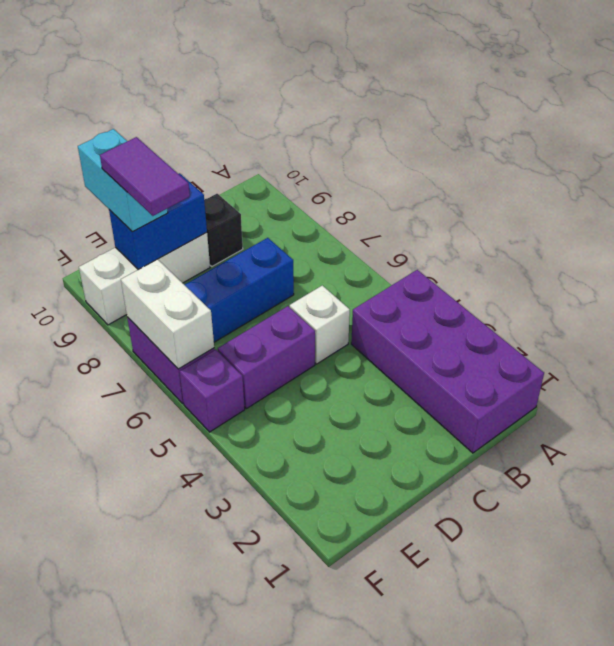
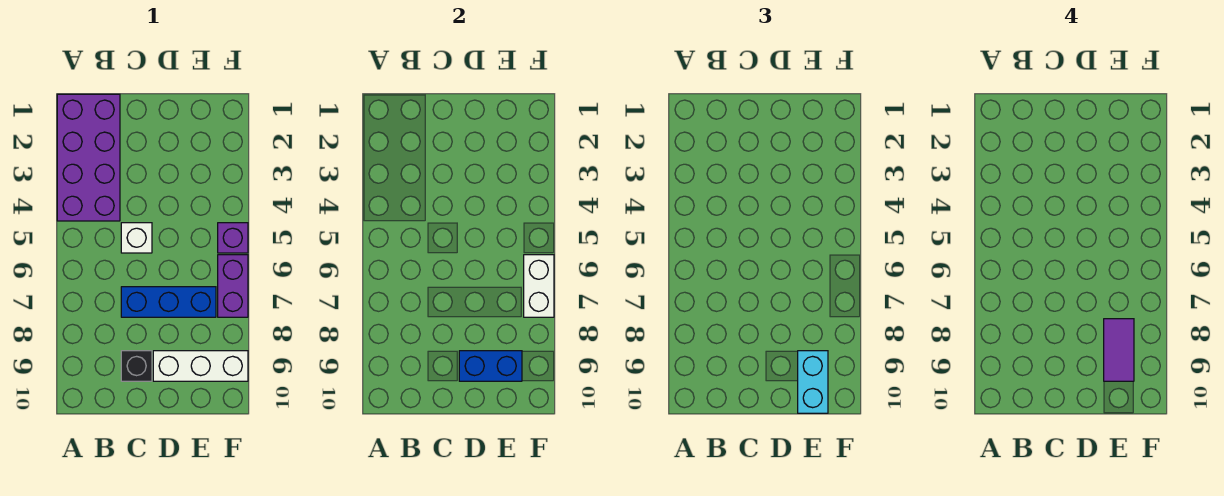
purple brick D5:E5 level 1 -> none

